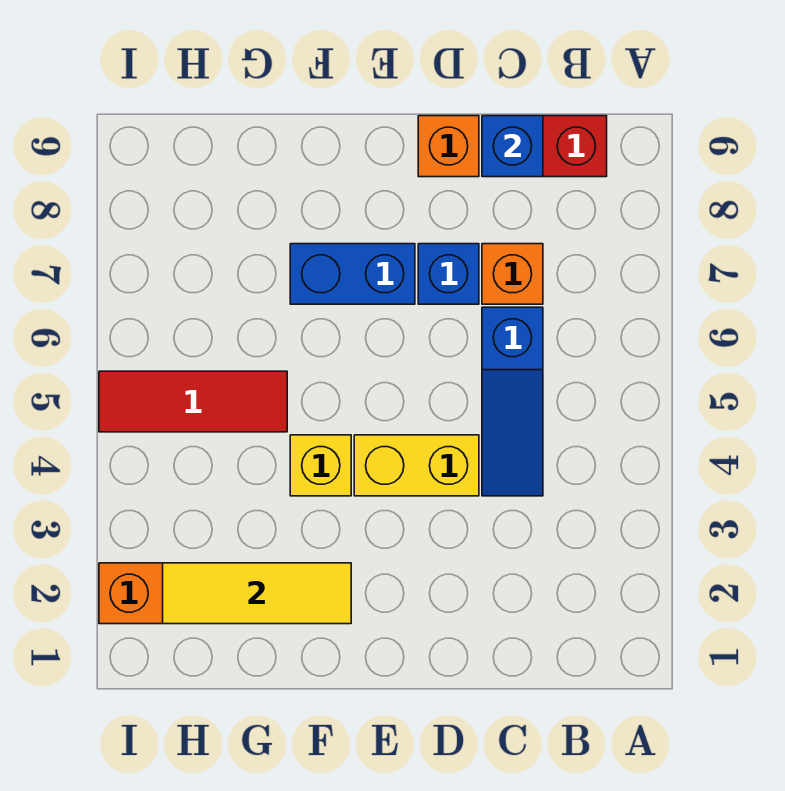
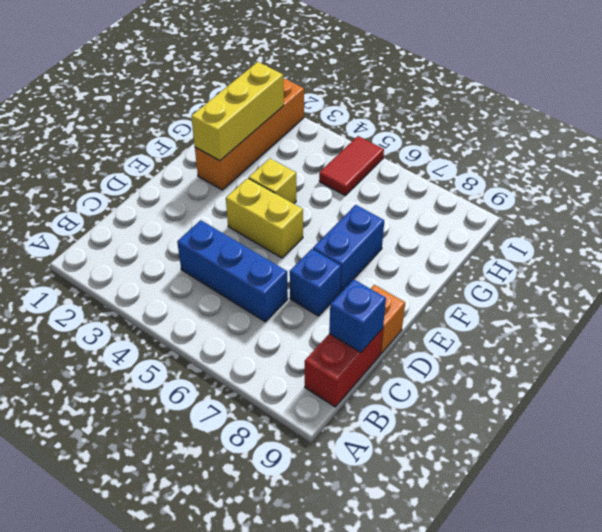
blue slope C4:C6 level 1 top 6 -> blue brick C4:C6 level 1
orange brick C7 level 1 -> none
yellow brick D4:E4 level 1 -> yellow brick E4:E5 level 1
yellow tile F2:H2 level 2 -> yellow brick F2:H2 level 2
red tile G5:I5 level 1 -> red tile H5:I5 level 1

